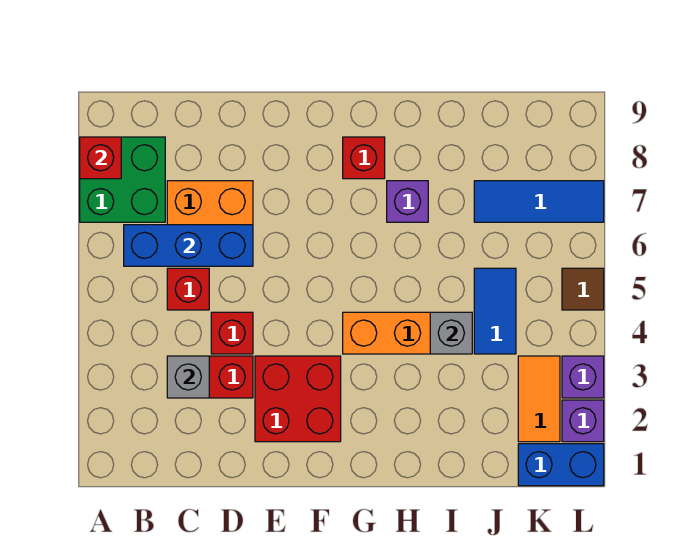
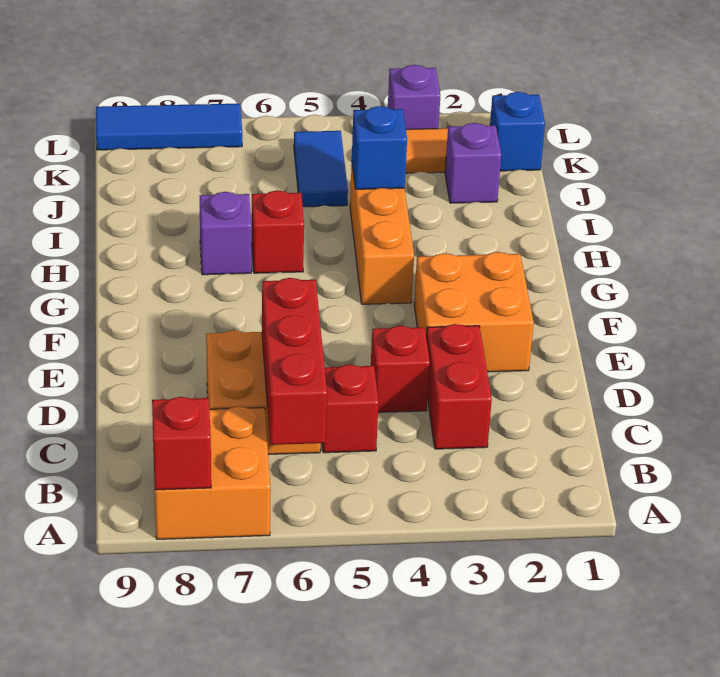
green brick A7:B8 level 1 -> orange brick A7:B8 level 1
blue brick B6:D6 level 2 -> red brick B6:D6 level 2
grey brick C3 level 2 -> none
red brick E2:F3 level 1 -> orange brick E2:F3 level 1
red brick G8 level 1 -> red brick H6 level 1
grey brick I4 level 2 -> blue brick I4 level 2
blue tile J4:J5 level 1 -> blue tile J5:K5 level 1
blue tile J7:L7 level 1 -> blue tile L7:L9 level 1
blue brick K1:L1 level 1 -> blue brick K1 level 1
purple brick L2 level 1 -> purple brick J2 level 1
brown tile L5 level 1 -> none

